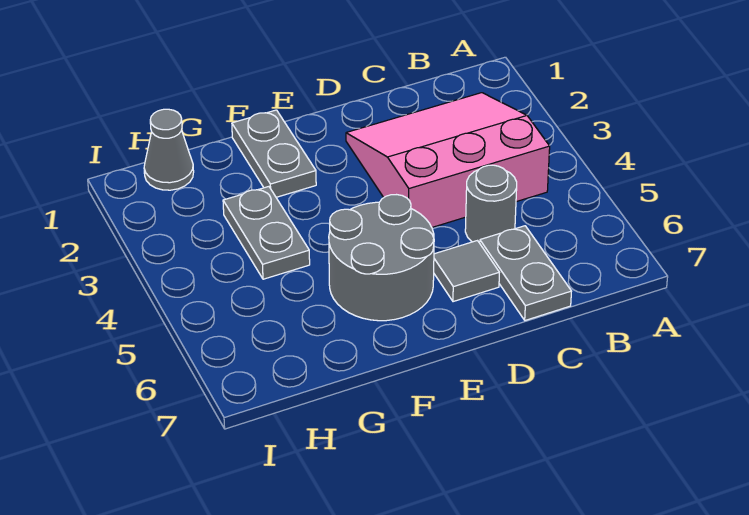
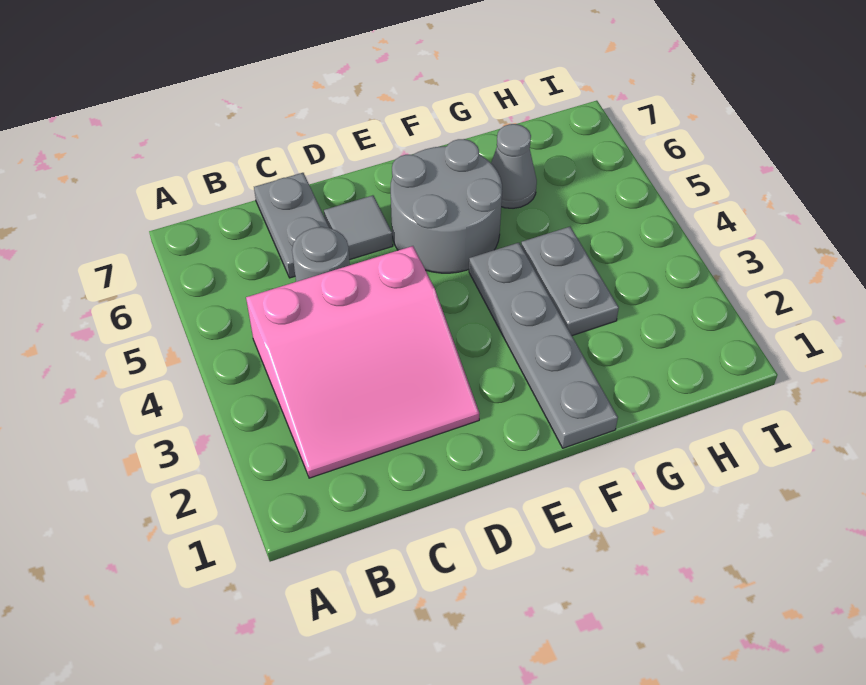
grey plate F1:F2 level 1 -> grey plate F1:F4 level 1
grey cone H1 level 1 -> grey cone G6 level 1

